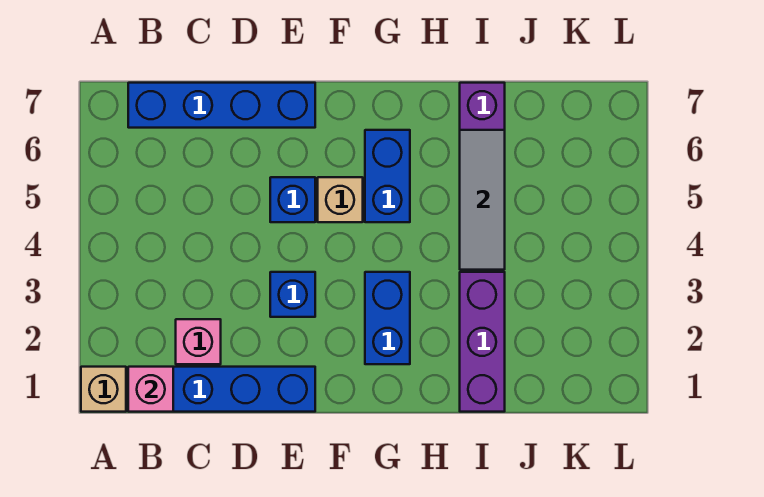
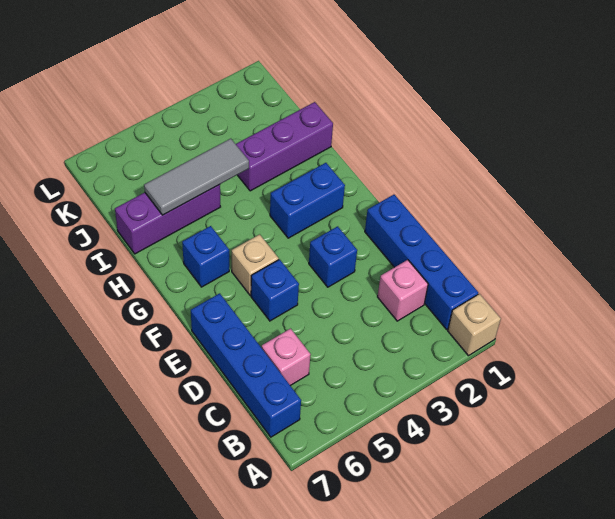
pink brick B1 level 2 -> pink brick C6 level 1
blue brick G5:G6 level 1 -> blue brick G6 level 1

